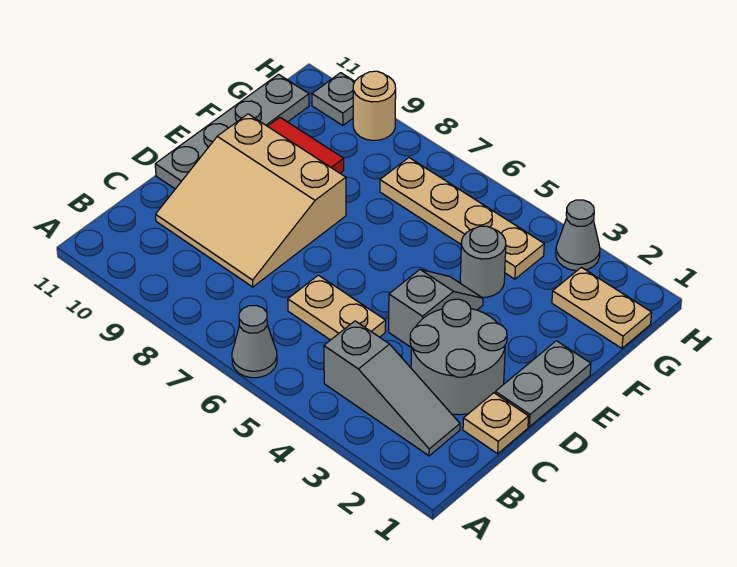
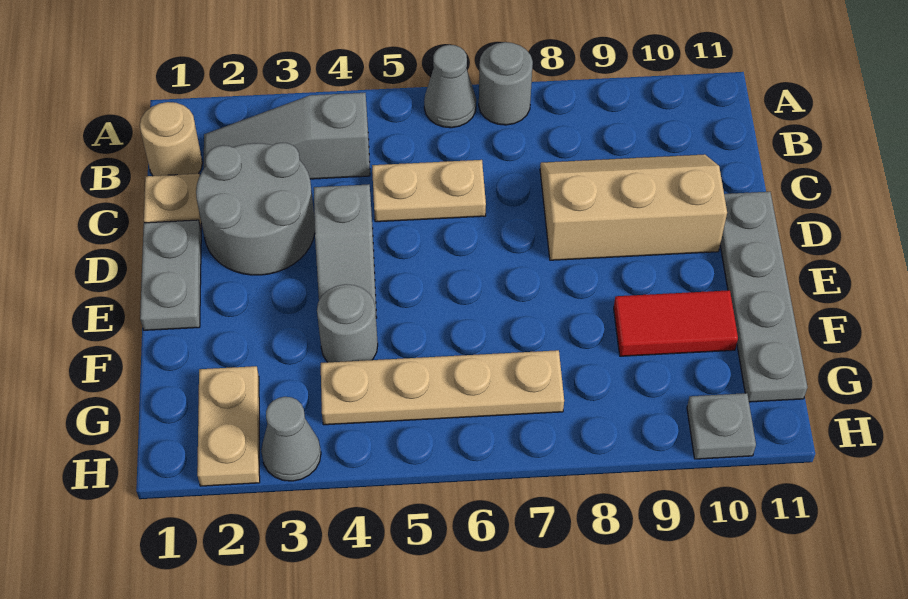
none -> grey round brick A7 level 1
tan slope C8:E10 level 1 top E -> tan slope C8:D10 level 1 top D
tan plate G1:G2 level 1 -> tan plate G2:H2 level 1
tan round brick H9 level 1 -> tan round brick B1 level 1

